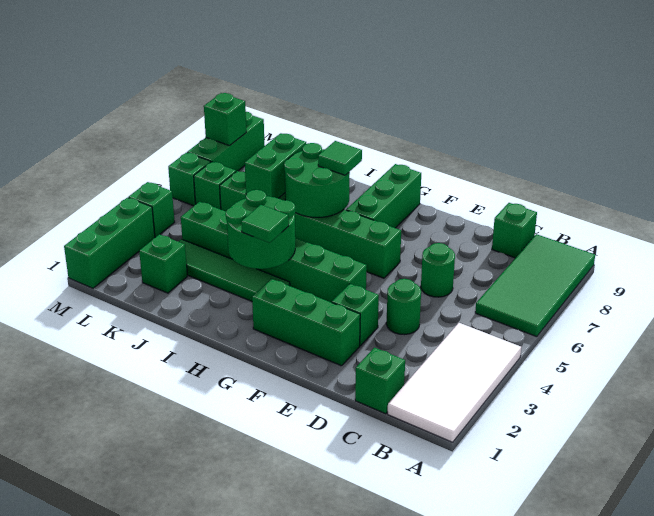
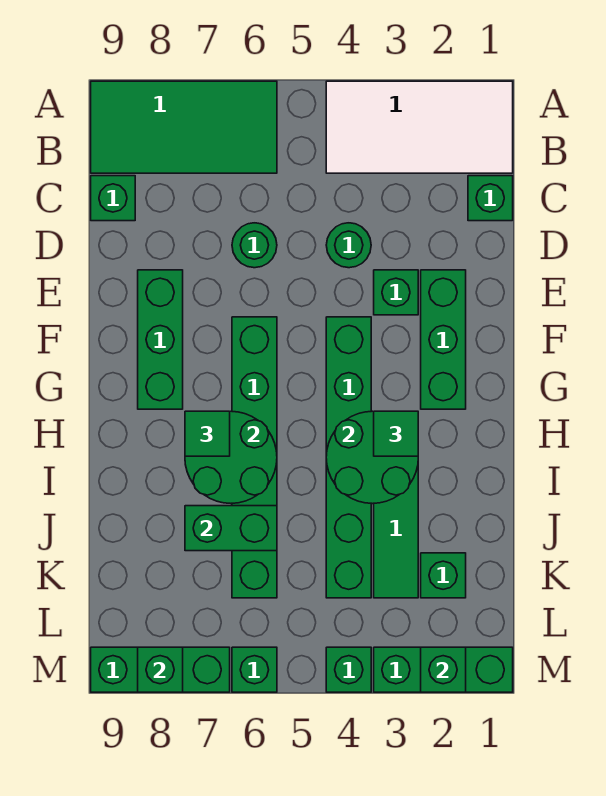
green brick G7:G9 level 1 -> green brick E8:G8 level 1
green brick L6 level 1 -> green brick M2 level 2

